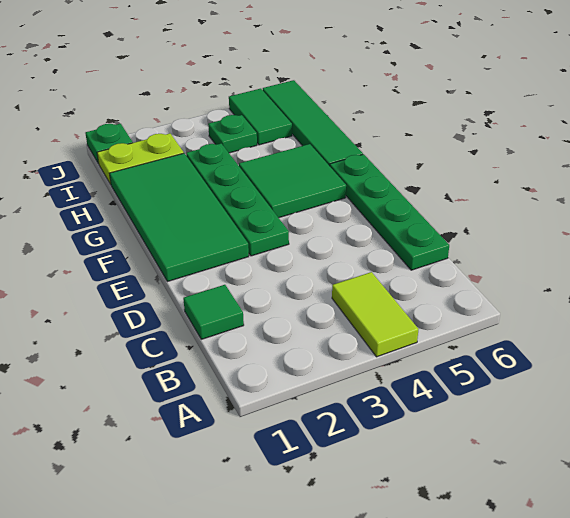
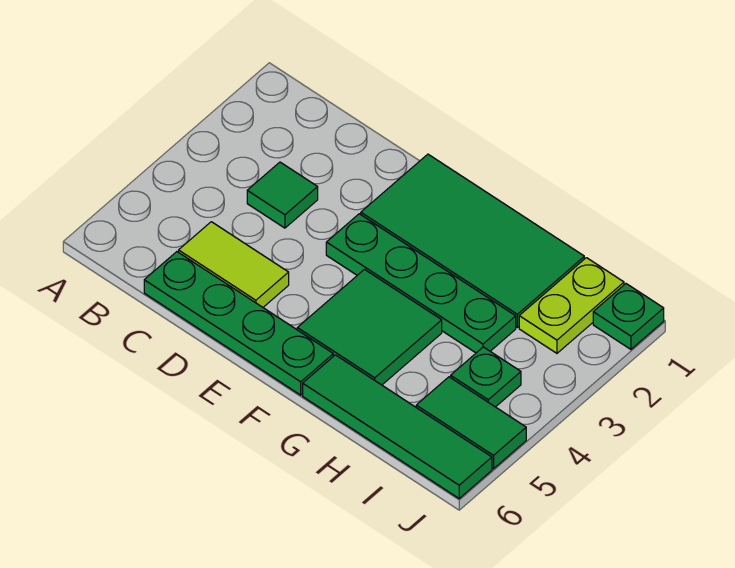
lime tile A4:B4 level 1 -> lime tile C5:D5 level 1
green tile C1 level 1 -> green tile C3 level 1

